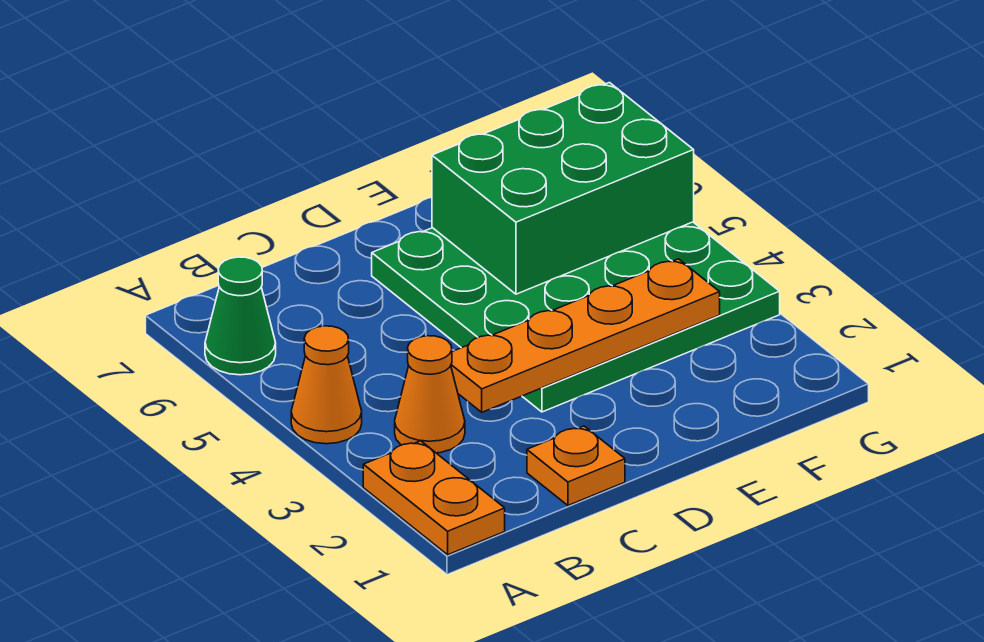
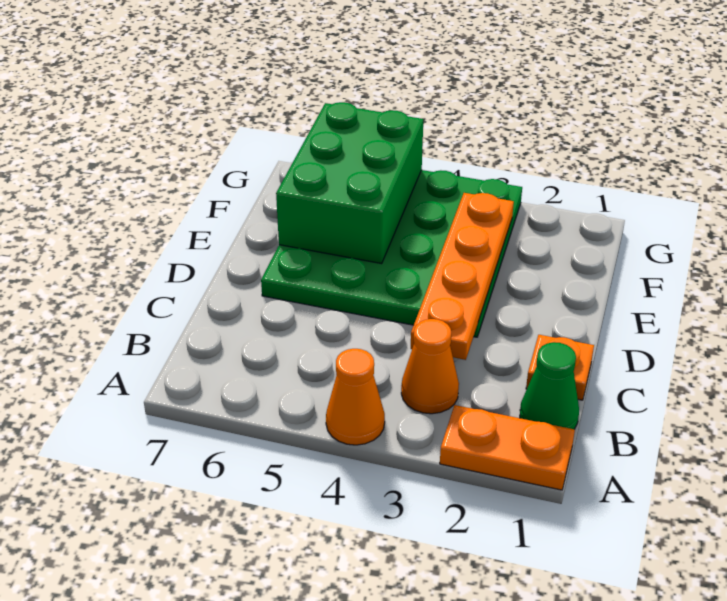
green cone A6 level 1 -> green cone B1 level 1

